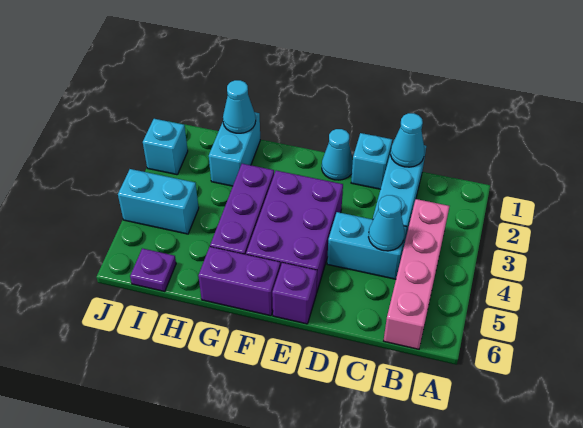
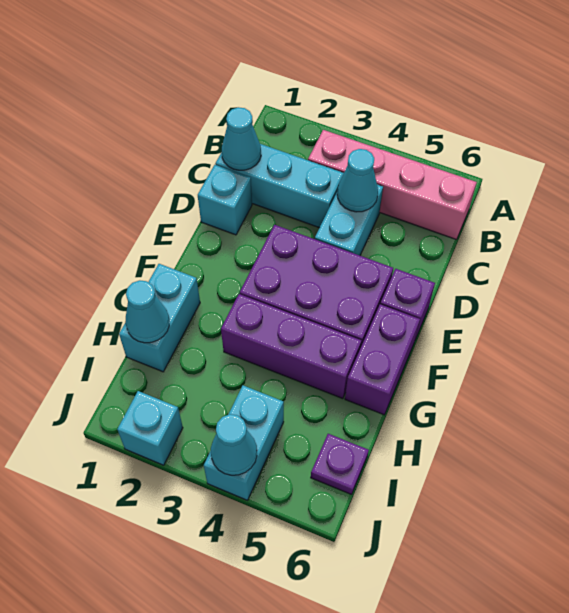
cyan cone E1 level 1 -> cyan cone J4 level 2
cyan brick H1:H2 level 1 -> cyan brick G1:H1 level 1

